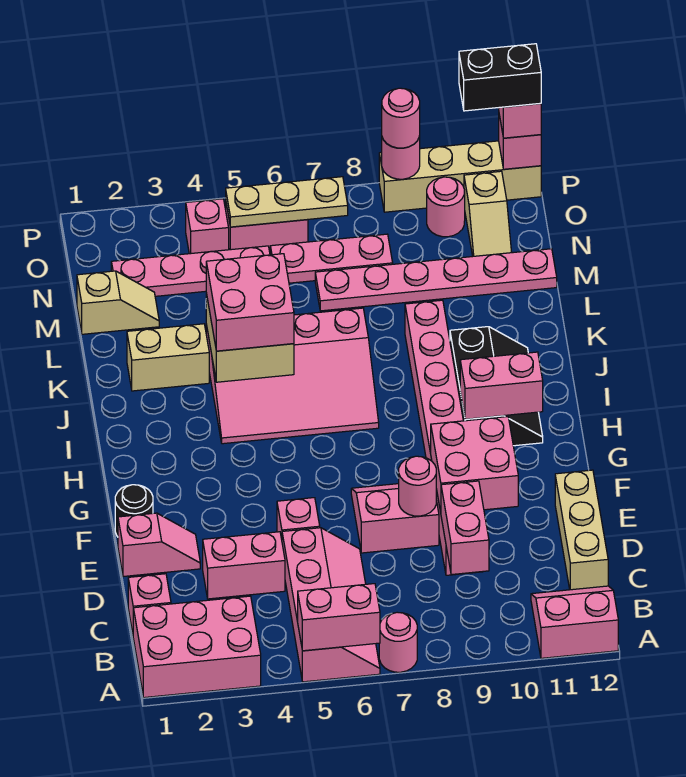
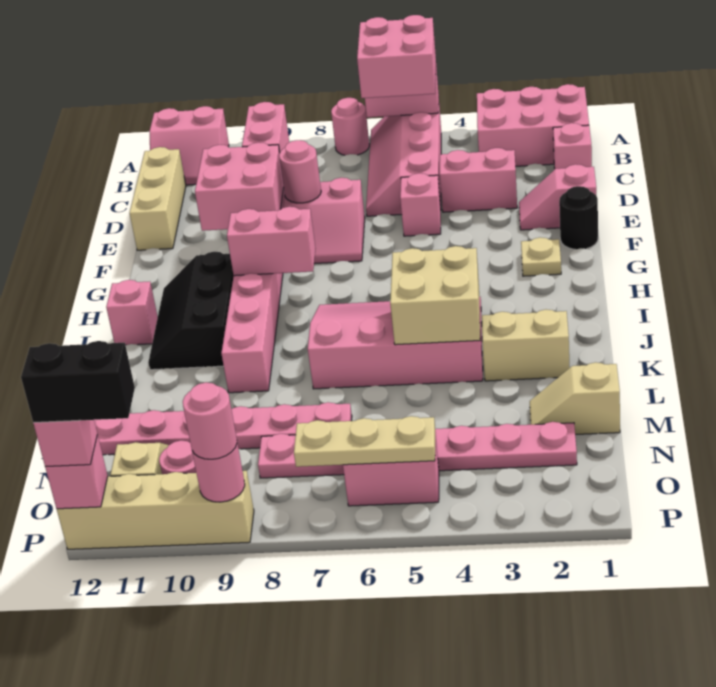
none -> tan plate G2 level 1
pink brick H10:H11 level 2 -> pink brick H8:H9 level 2
pink brick J4:K5 level 3 -> pink brick A5:B6 level 3
pink brick O4 level 1 -> pink brick I12 level 1

